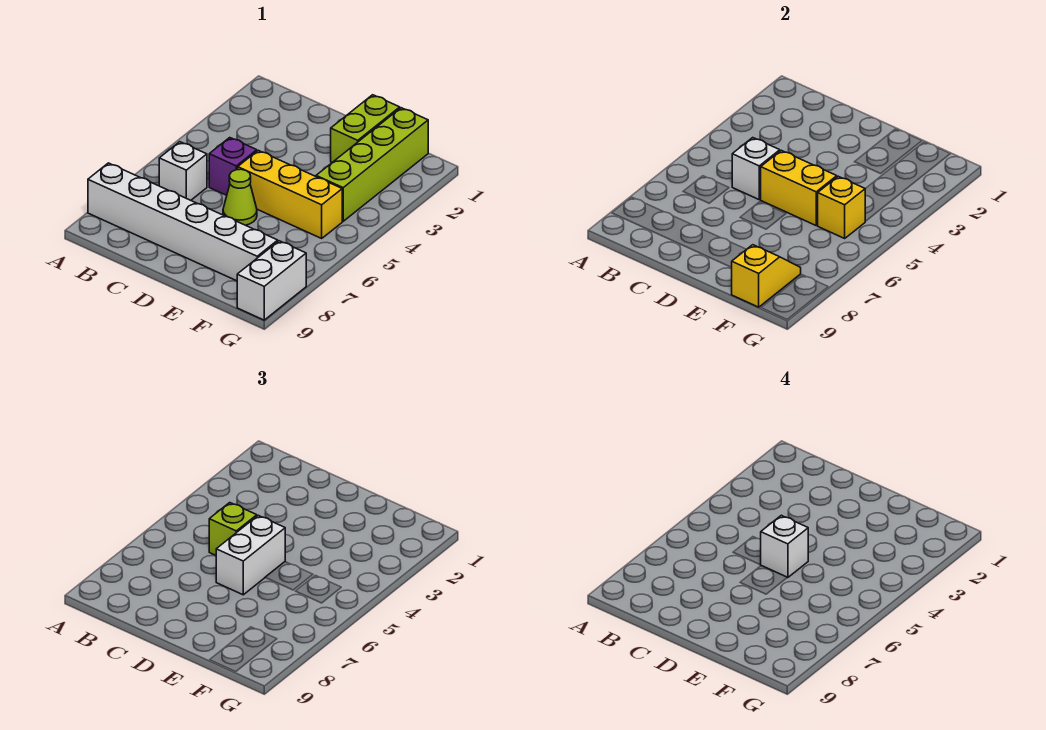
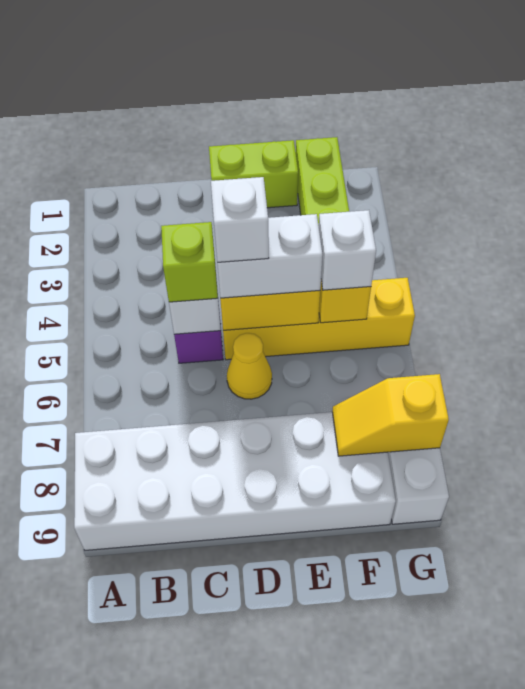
white brick A8:F8 level 1 -> white brick A8:F9 level 1
white brick B6 level 1 -> white brick F5 level 3
yellow brick D5:F5 level 1 -> yellow brick D5:G5 level 1
white brick D5:D6 level 3 -> white brick D5:E5 level 3
lime cone D6 level 1 -> yellow cone D6 level 1
lime brick E1:E2 level 1 -> lime brick D1:E1 level 1
yellow slope F8:F9 level 2 top 9 -> yellow slope F8:G8 level 2 top G

